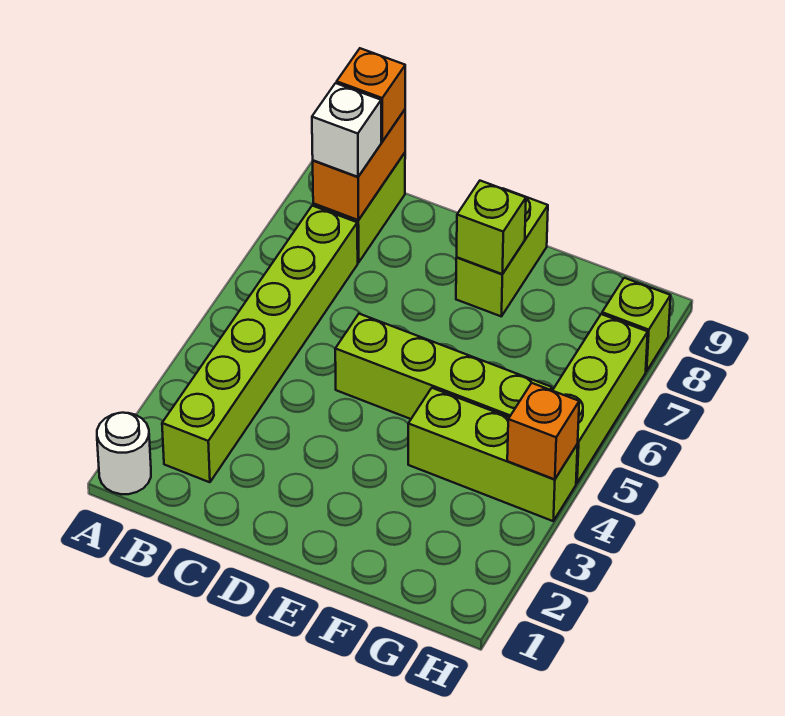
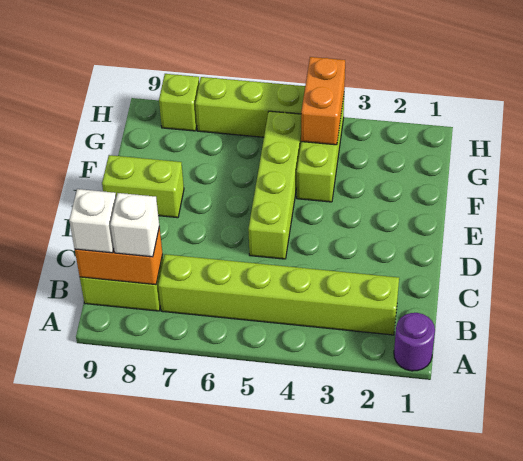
white round brick A1 level 1 -> purple round brick A1 level 1
orange brick B9 level 3 -> white brick B9 level 3
lime brick E8 level 2 -> none
orange brick H4 level 2 -> orange brick G4:H4 level 2

